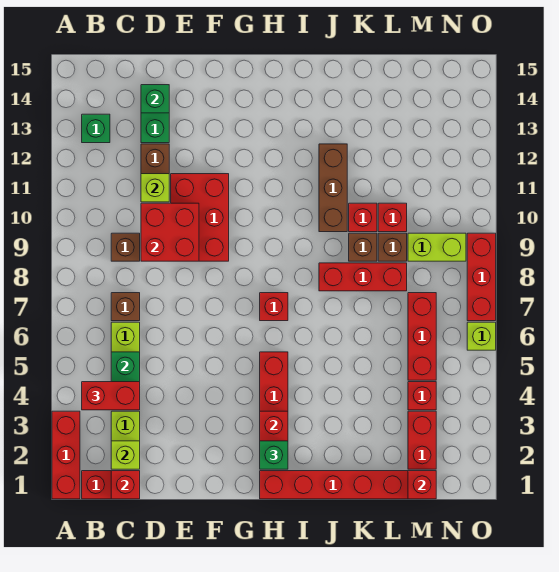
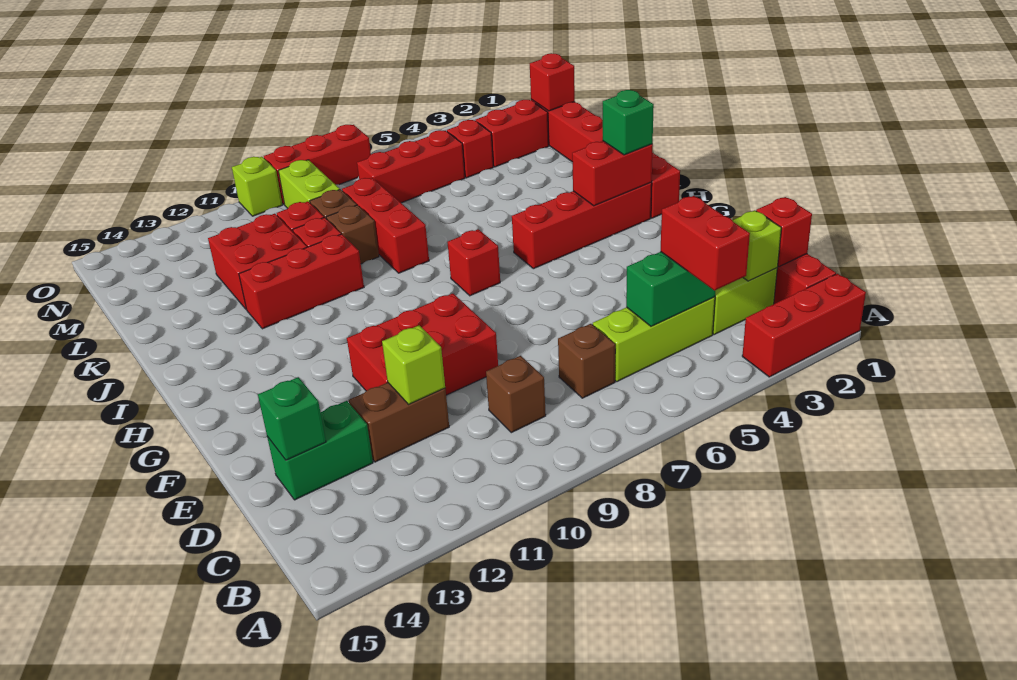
green brick B13 level 1 -> none
red brick D9:E10 level 2 -> red brick K11:L12 level 1
brown brick J10:J12 level 1 -> red brick J10:J12 level 1
lime brick O6 level 1 -> lime brick O10 level 1

